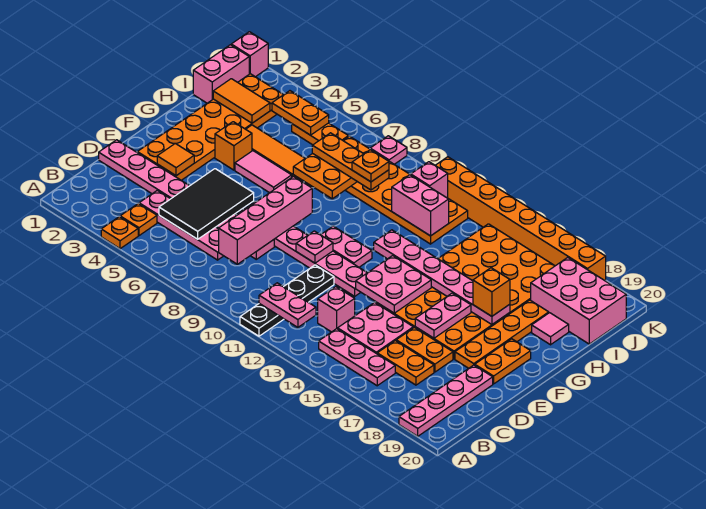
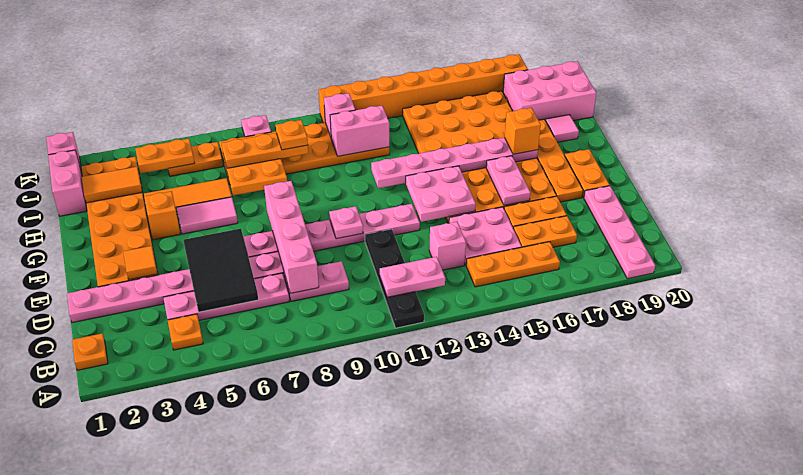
orange plate A4 level 1 -> orange plate B1 level 1
pink plate B14:B16 level 1 -> orange plate B14:B16 level 1
pink plate F10:F11 level 1 -> pink plate C8:C9 level 1

